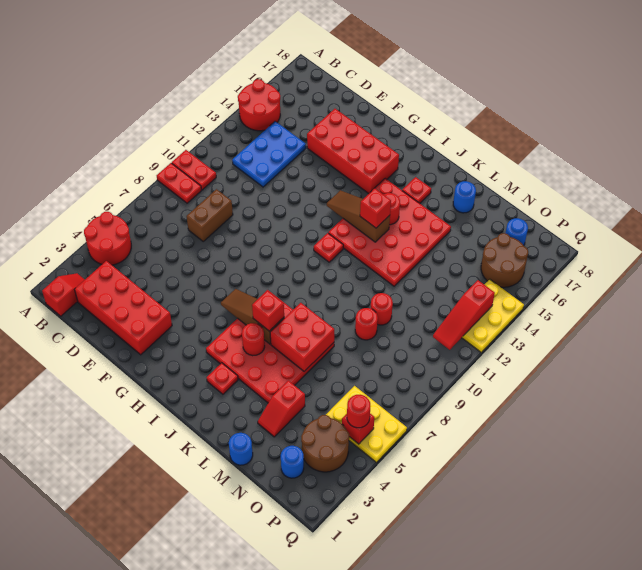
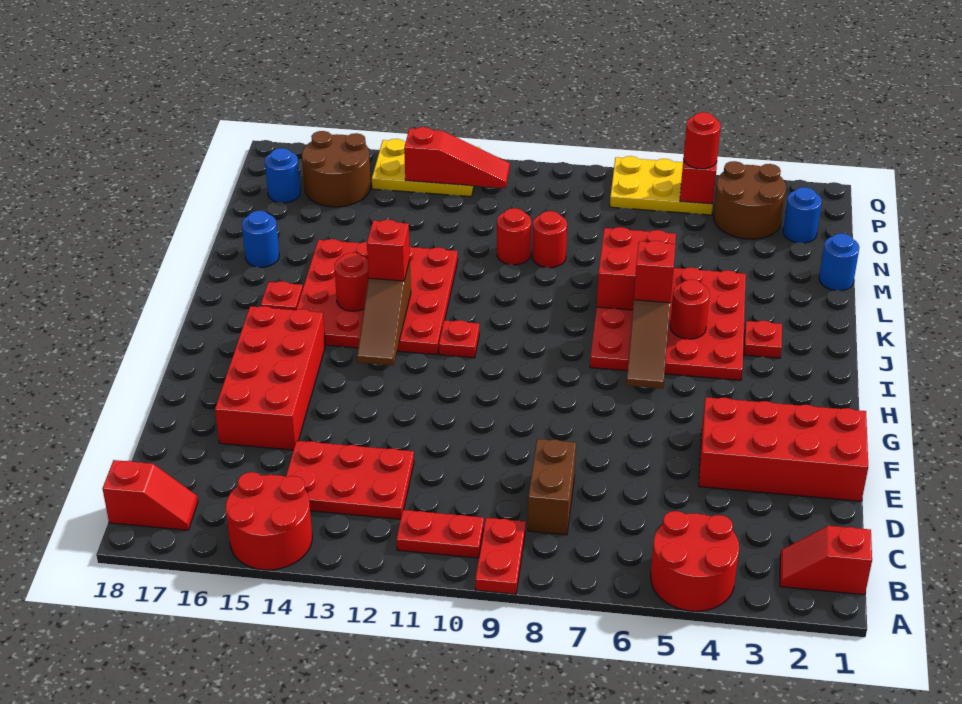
red plate A10:B10 level 1 -> red plate B10:B11 level 1
red brick C2:F3 level 1 -> red brick E1:F4 level 1
blue plate C12:D14 level 1 -> red plate C12:D14 level 1
brown brick D8:D9 level 1 -> brown brick C8:D8 level 1
red slope M3:M4 level 1 top 4 -> red slope B17:B18 level 1 top 18
yellow plate O5:Q6 level 1 -> yellow plate P5:Q7 level 1

